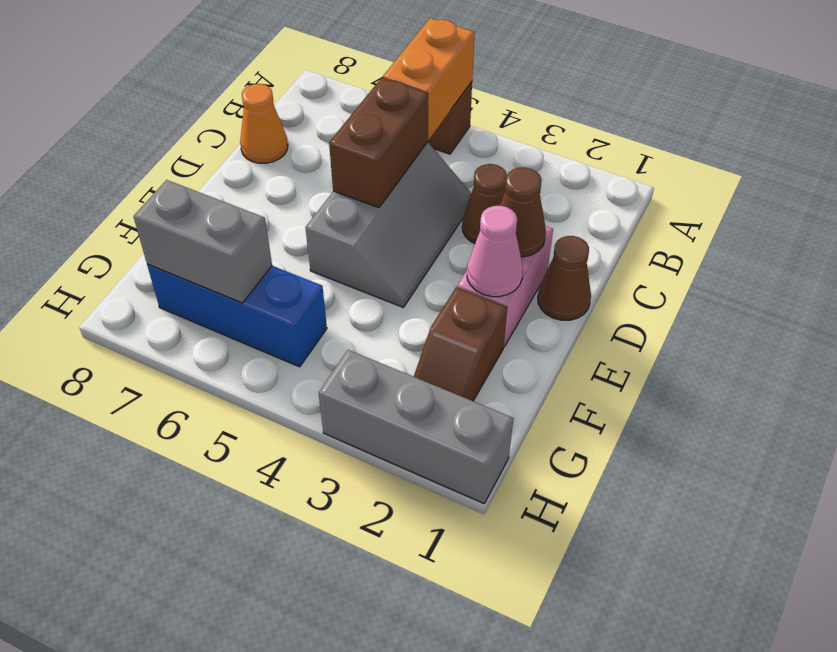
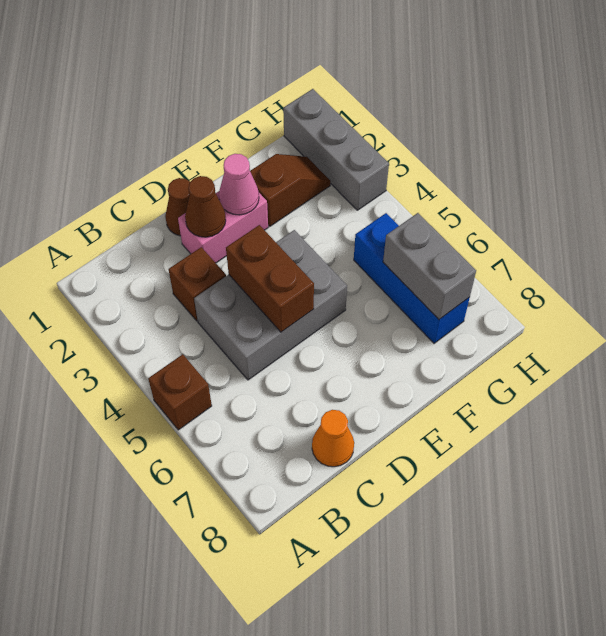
orange brick A5:B5 level 2 -> none
brown cone C3 level 1 -> brown brick C3 level 1
grey slope C4:E5 level 1 top 5 -> grey brick C4:E5 level 1
brown brick C5:D5 level 2 -> brown brick D4:D5 level 2

